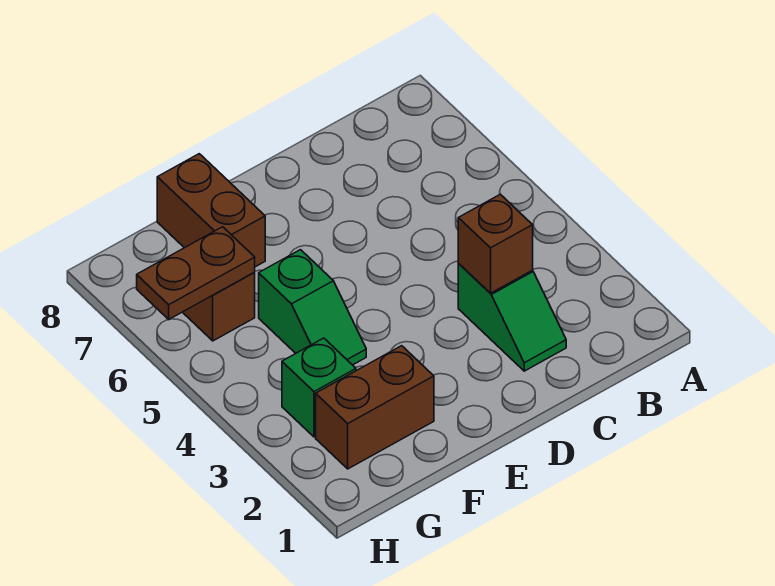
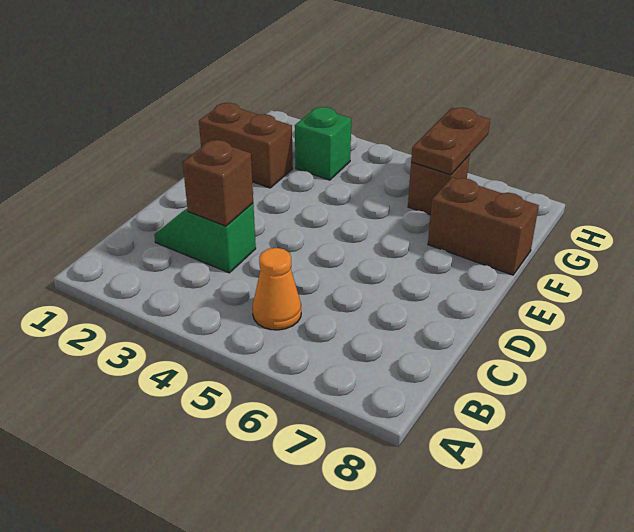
none -> orange cone B5 level 1
brown brick F2:G2 level 1 -> brown brick F1:F2 level 1
green slope F4:F5 level 1 top 5 -> none

